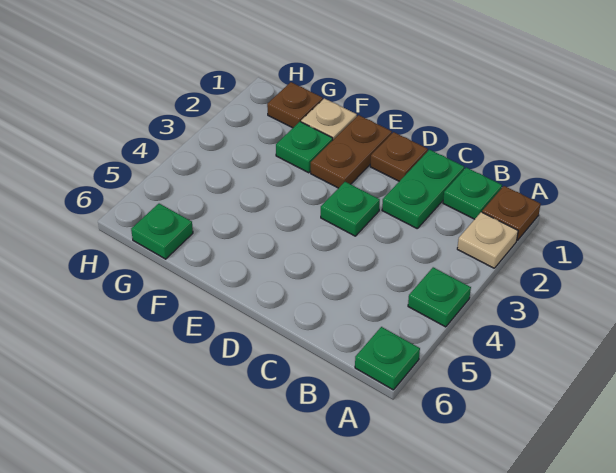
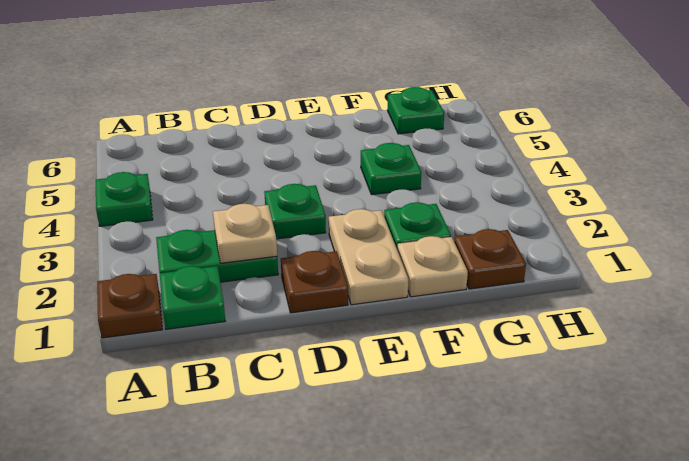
tan plate A2 level 1 -> tan plate C2 level 2
green plate A6 level 1 -> green plate F4 level 1
green plate C1:C2 level 1 -> green plate B2:C2 level 1
brown plate E1:E2 level 1 -> tan plate E1:E2 level 1

